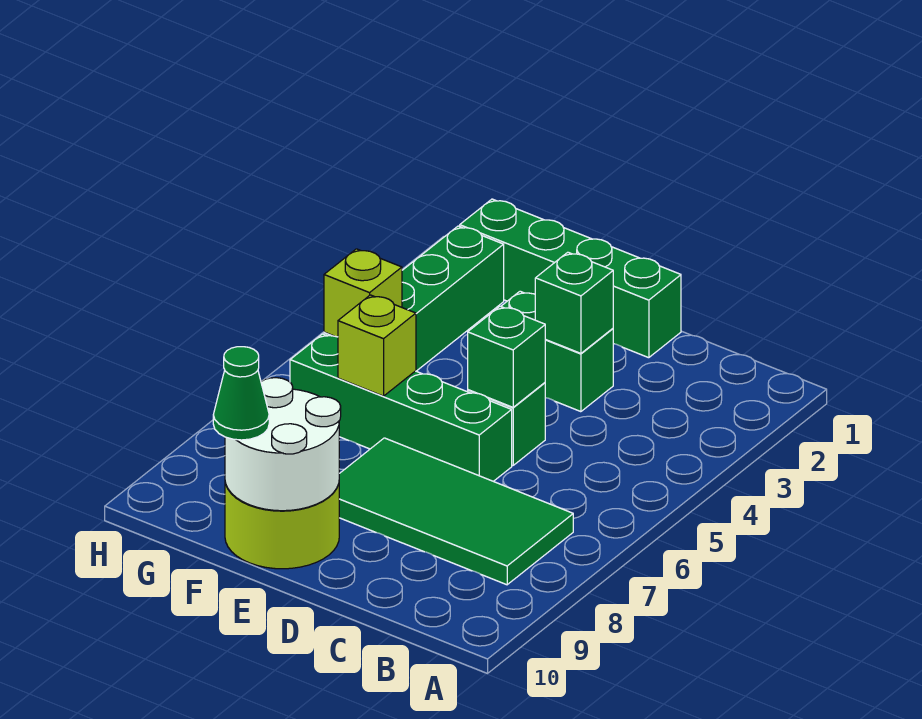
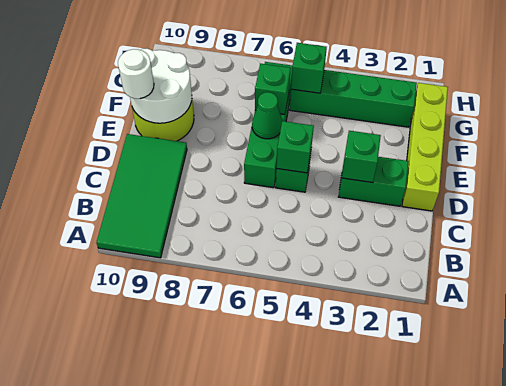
green tile B7:E8 level 1 -> green tile A9:D10 level 1
green brick D1:G1 level 1 -> lime brick D1:G1 level 1
green brick D3:E3 level 1 -> green brick D2:D3 level 1
none -> white round brick E10 level 3
lime brick F6 level 2 -> green brick F6 level 2
green cone F10 level 3 -> green cone E6 level 2
lime brick G5 level 2 -> green brick G5 level 2

